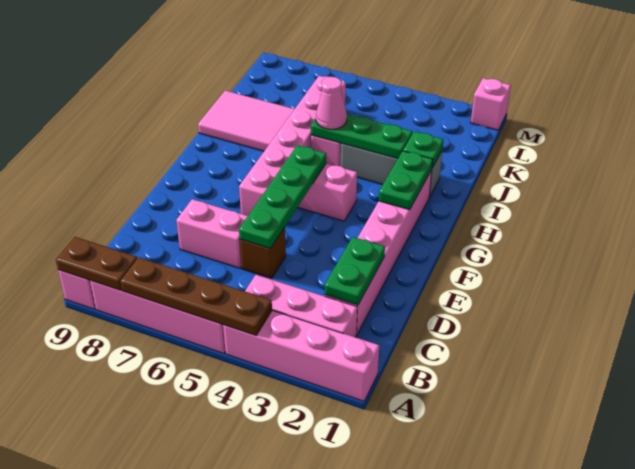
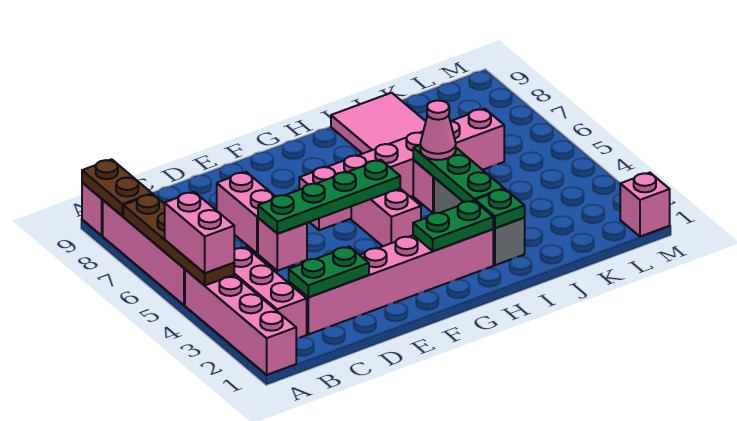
none -> pink brick A4:A5 level 3
brown brick D5 level 1 -> pink brick D5 level 1

